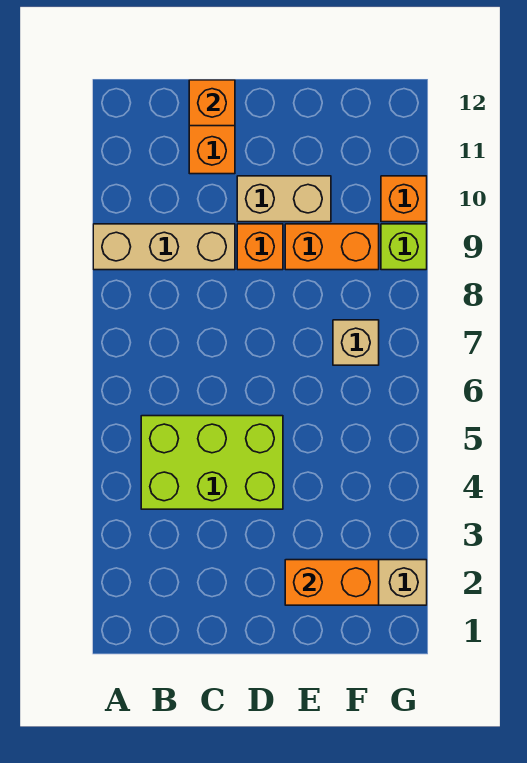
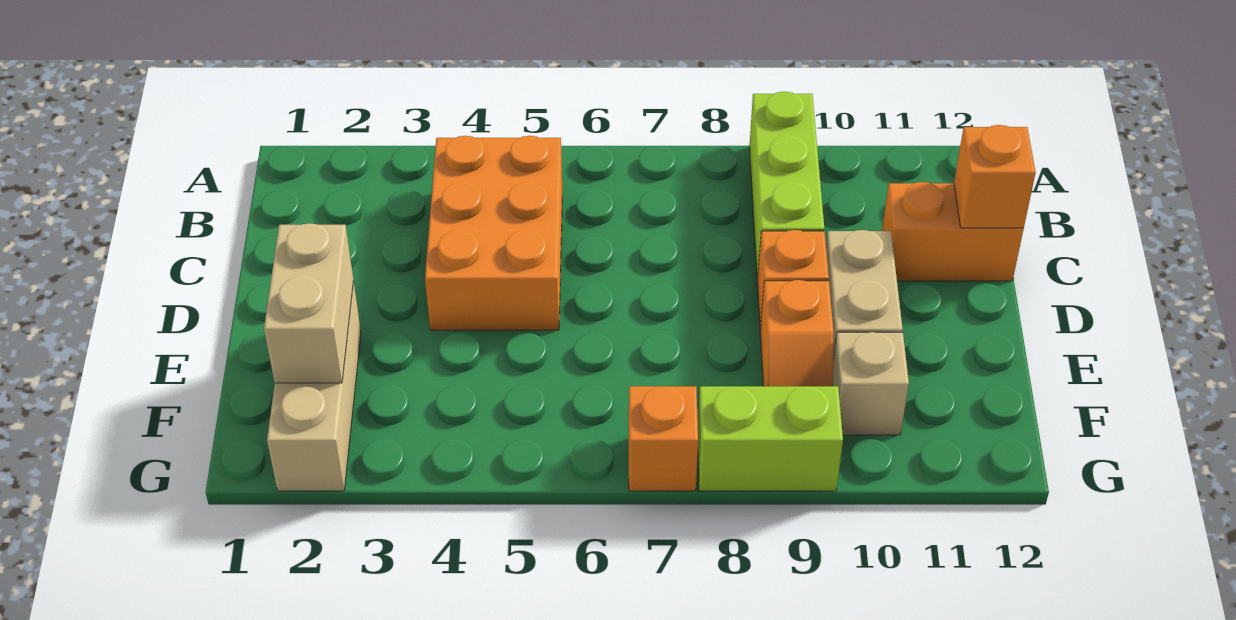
tan brick A9:C9 level 1 -> lime brick A9:C9 level 1
lime brick B4:D5 level 1 -> orange brick B4:D5 level 1
orange brick E2:F2 level 2 -> tan brick E2:F2 level 2
orange brick E9:F9 level 1 -> orange slope E9:F9 level 1 top E
tan brick F7 level 1 -> tan brick F10 level 1
lime brick G9 level 1 -> lime brick G8:G9 level 1
orange brick G10 level 1 -> orange brick G7 level 1

